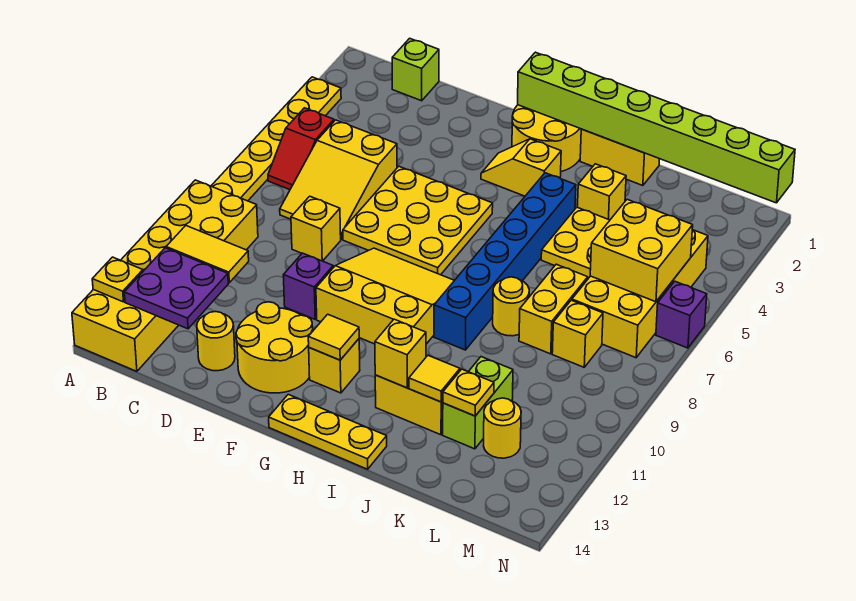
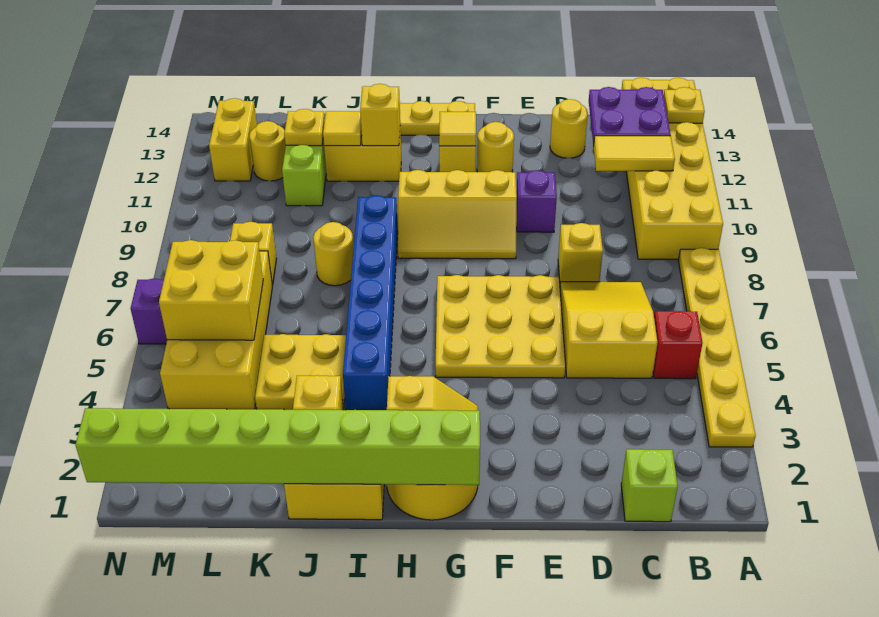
yellow round brick E12:F13 level 1 -> yellow round brick F12 level 1
yellow slope F8:H10 level 1 top 10 -> yellow slope F9:H10 level 1 top 10
yellow brick K7:K8 level 1 -> yellow brick M12:M13 level 1

